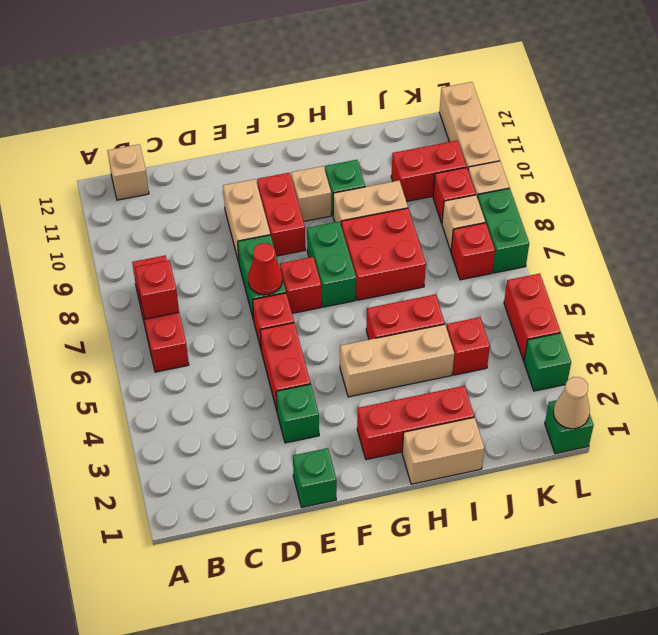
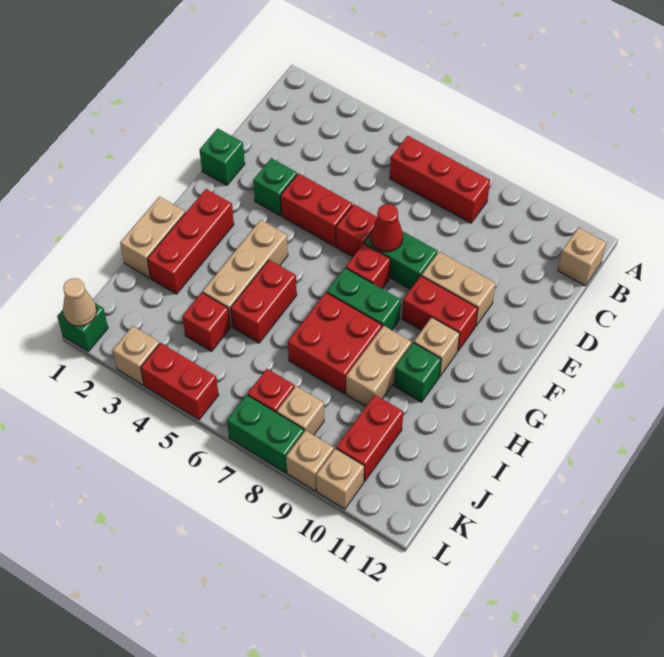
red brick B7 level 2 -> none
red brick K9 level 1 -> none
green brick L3 level 1 -> tan brick L3 level 1
tan brick L10:L12 level 1 -> tan brick L10 level 1

